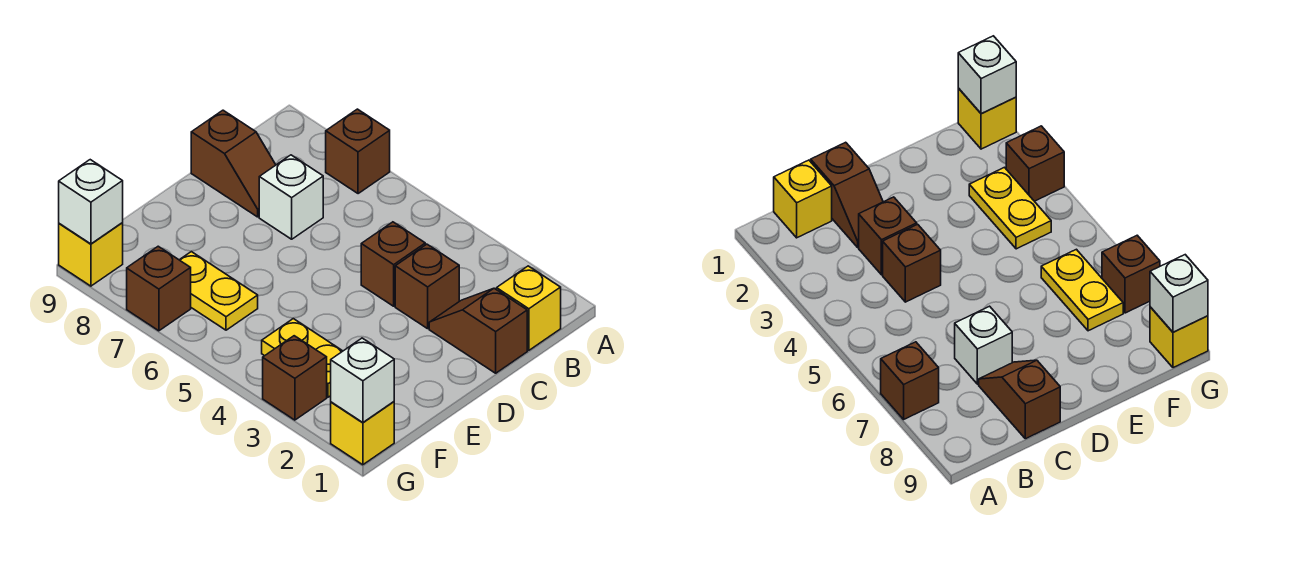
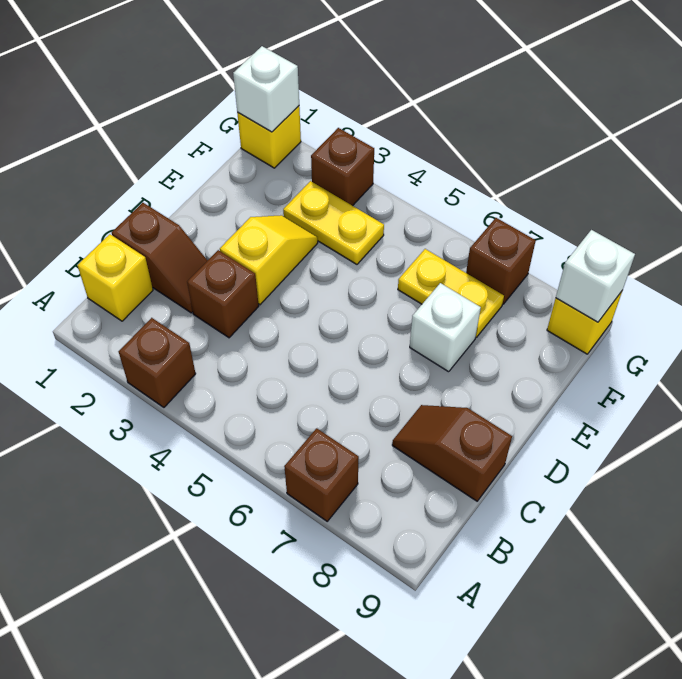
brown brick C4 level 1 -> brown brick A3 level 1
white brick C7 level 1 -> white brick E7 level 1
none -> yellow slope D3:E3 level 1 top D

